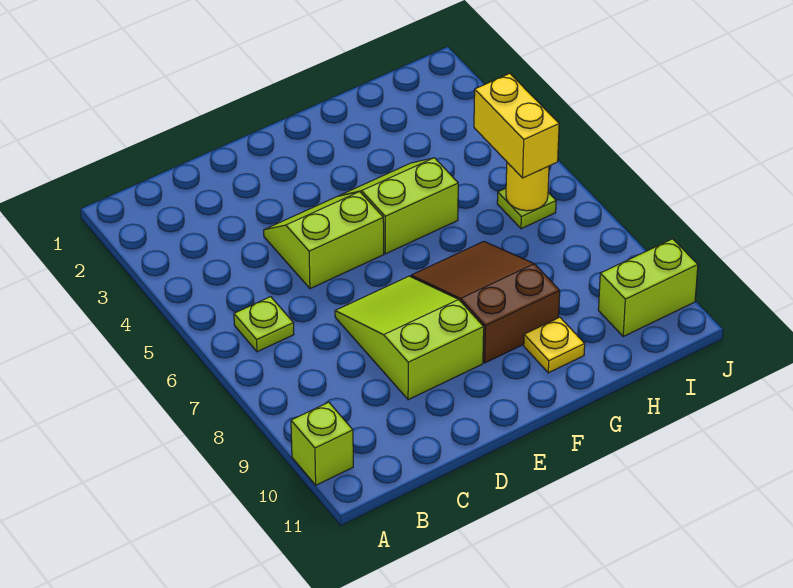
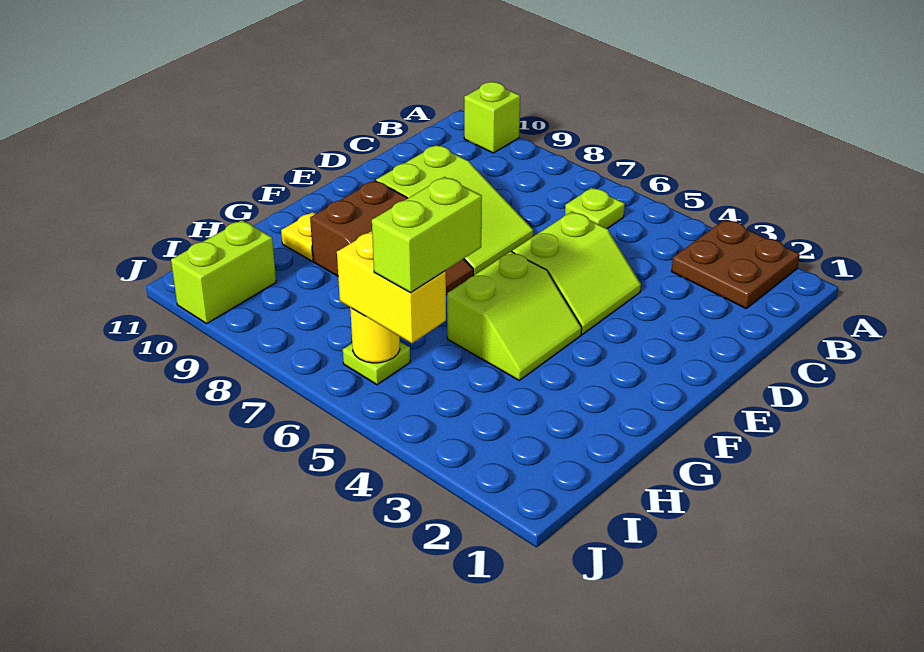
none -> brown plate A2:B3 level 1
none -> lime brick H5:I5 level 4

